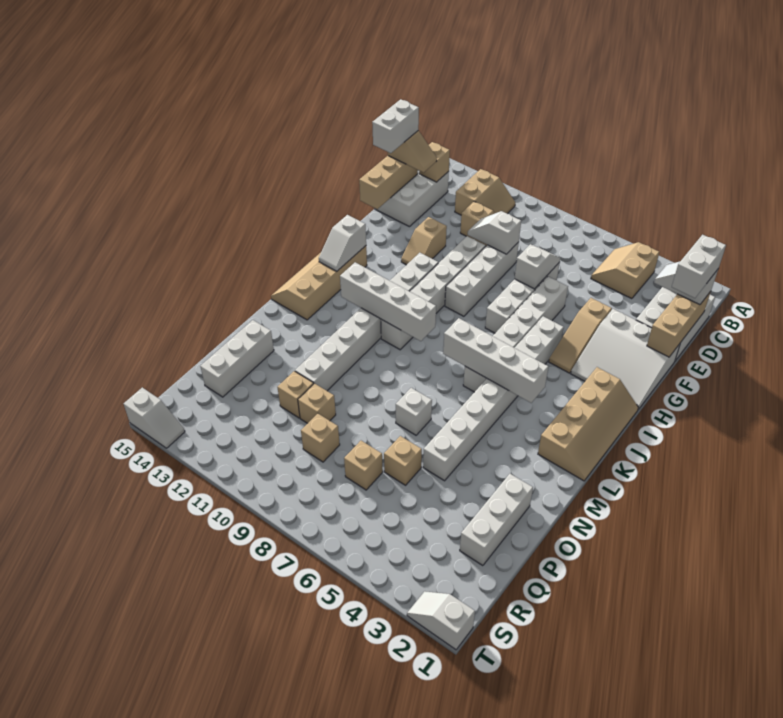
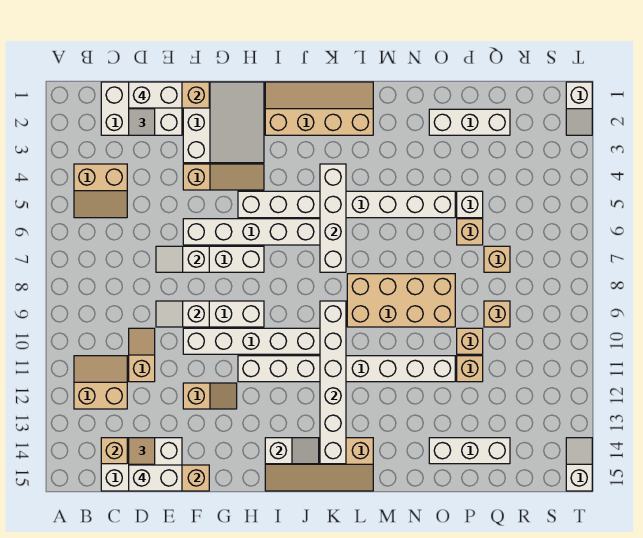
white slope E9:E10 level 2 top 9 -> white slope E9:F9 level 2 top F
white brick K9:K12 level 2 -> white brick K9:K14 level 2
none -> tan brick L8:O9 level 1
white brick N7 level 1 -> white brick P5 level 1

